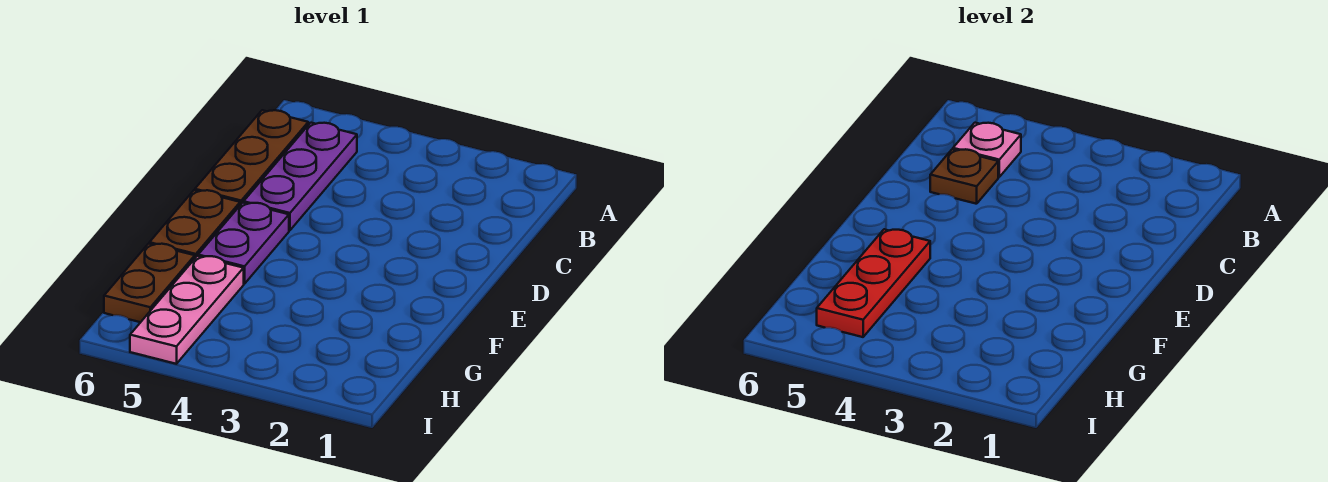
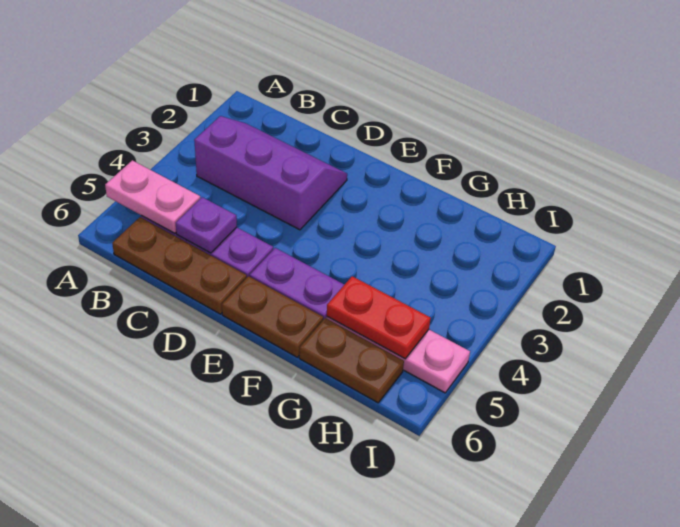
none -> purple slope B2:D3 level 1 top 3
pink plate B5 level 2 -> pink plate A5:B5 level 2
brown plate C5 level 2 -> purple plate C5 level 2
red plate F5:H5 level 2 -> red plate G5:H5 level 2

